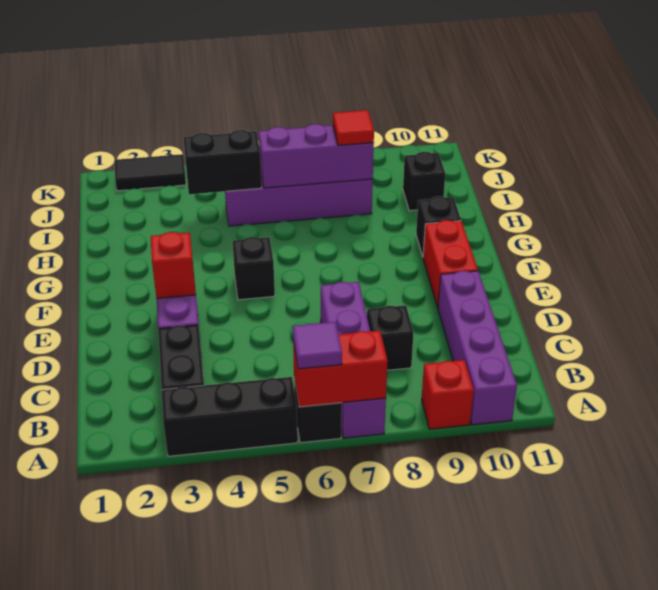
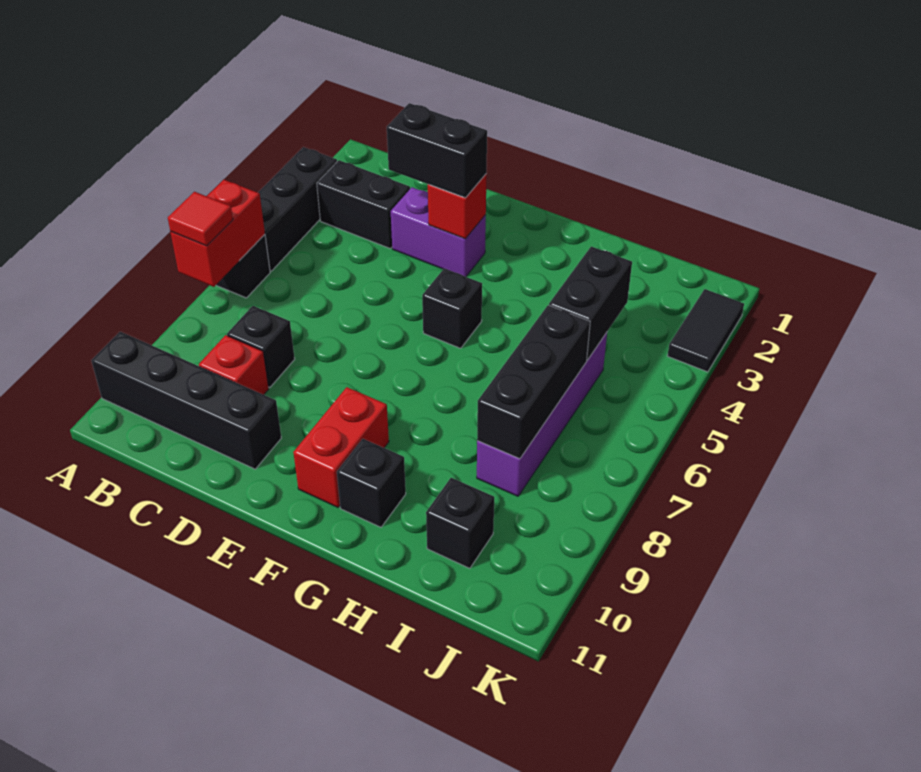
purple tile A6 level 3 -> none
purple brick A7:D7 level 1 -> none
red brick A9 level 1 -> red brick C9 level 1
purple brick A10:D10 level 1 -> black brick A10:D10 level 1
none -> black brick D3:E3 level 3
red brick E10:F10 level 1 -> red brick F9:F10 level 1
purple brick I6:I8 level 2 -> black brick I6:I8 level 2
red tile I8 level 3 -> red tile A7 level 3

